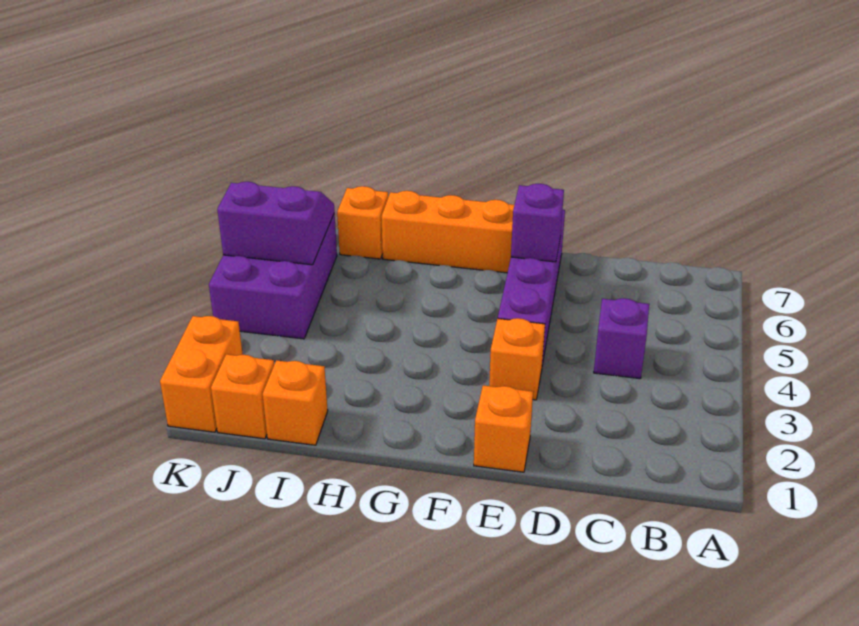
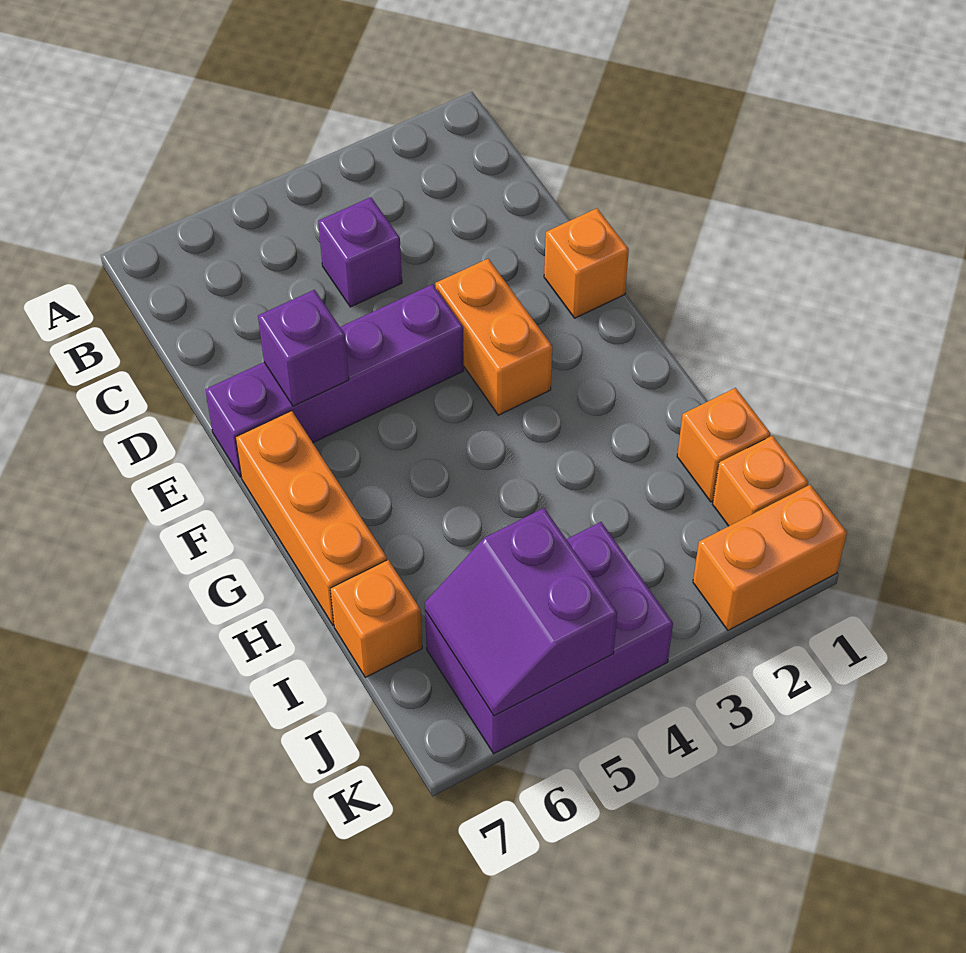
orange brick E3 level 1 -> orange brick E3:F3 level 1

